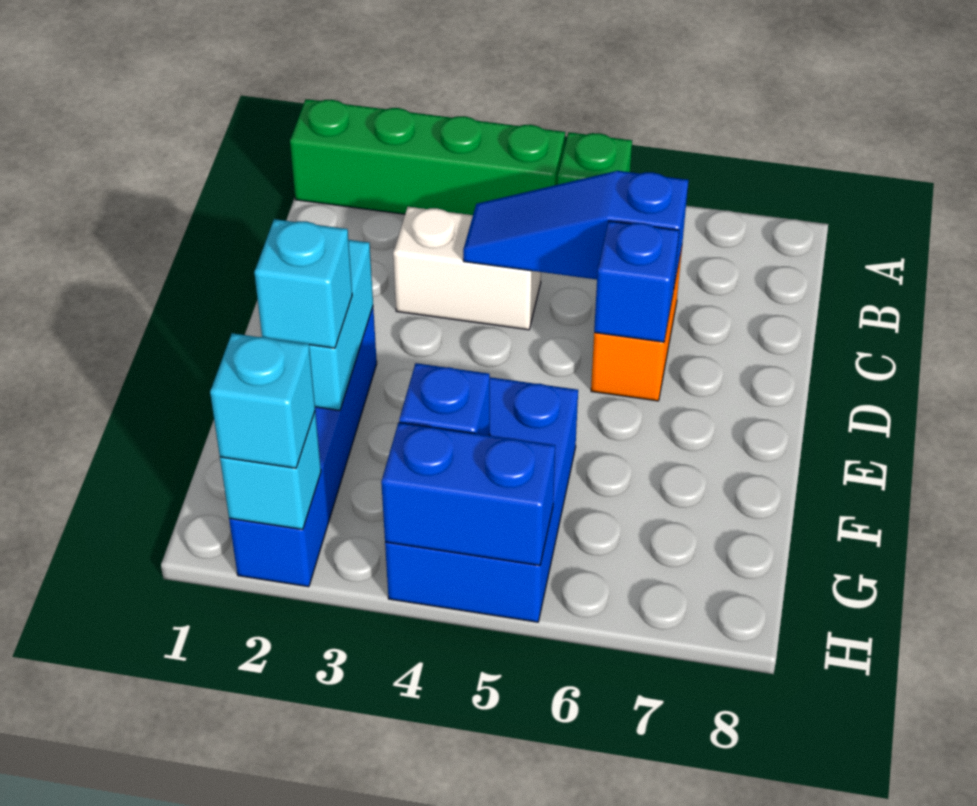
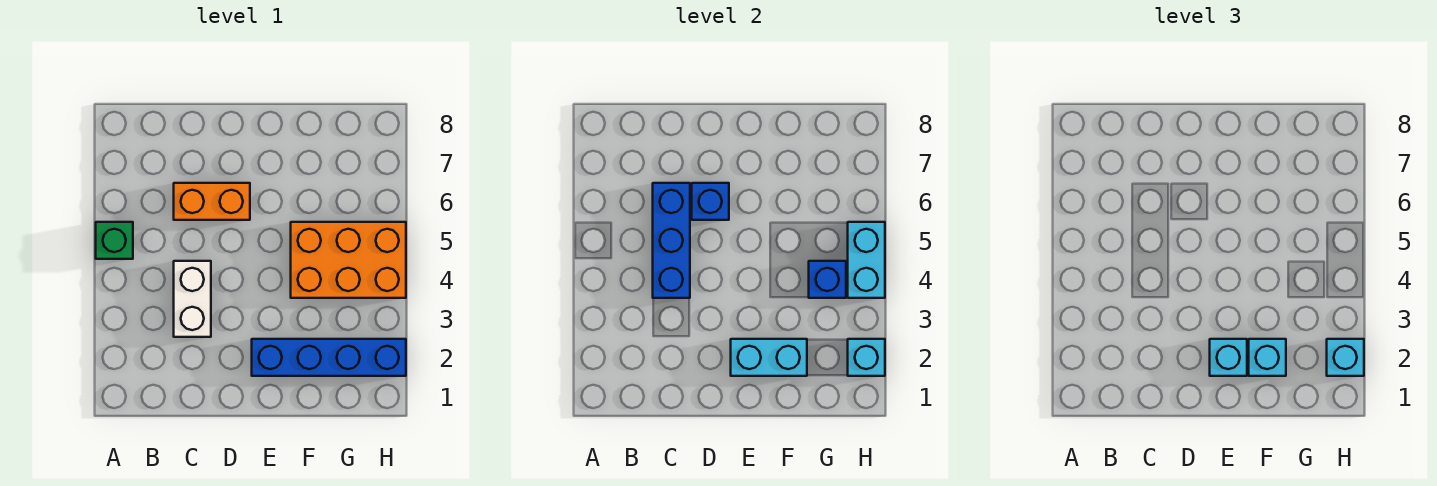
green brick A1:A4 level 1 -> none
blue slope C4:C6 level 2 top 6 -> blue brick C4:C6 level 2
none -> cyan brick E2 level 3
blue brick F4:H5 level 1 -> orange brick F4:H5 level 1
blue brick H4:H5 level 2 -> cyan brick H4:H5 level 2

